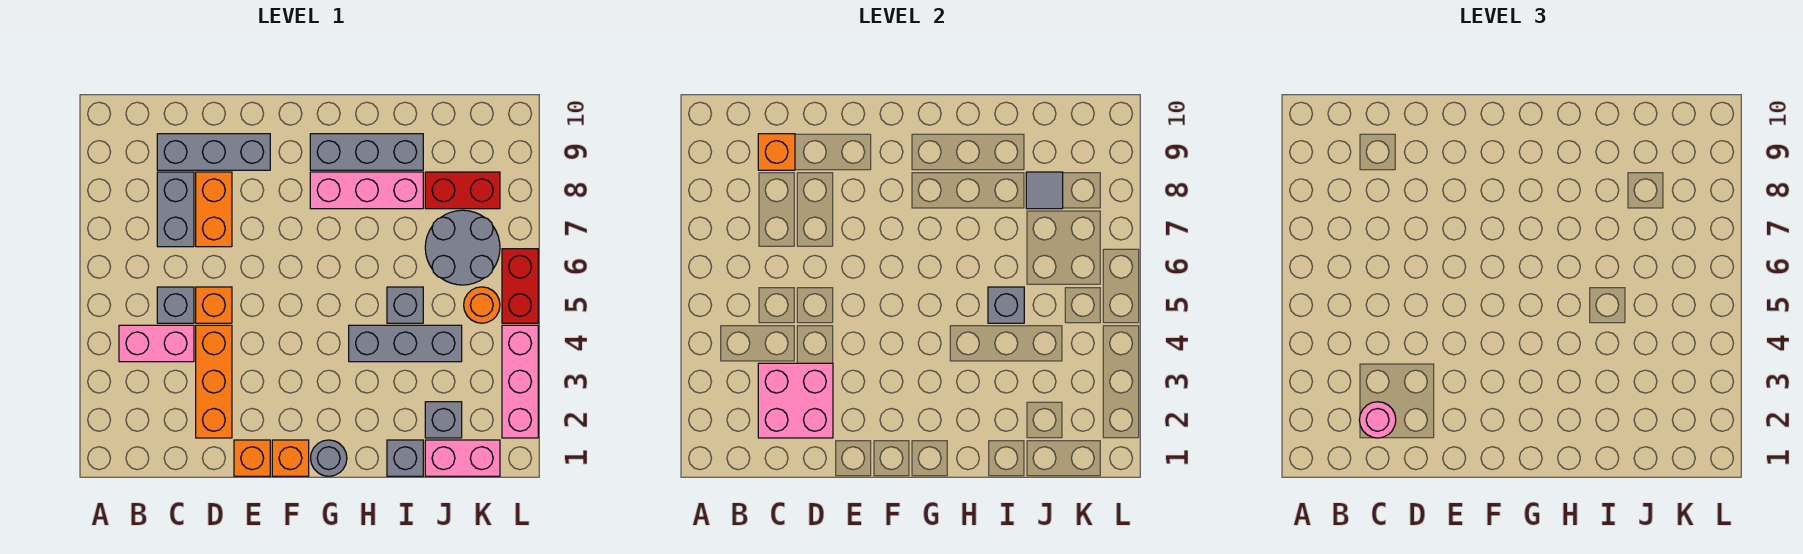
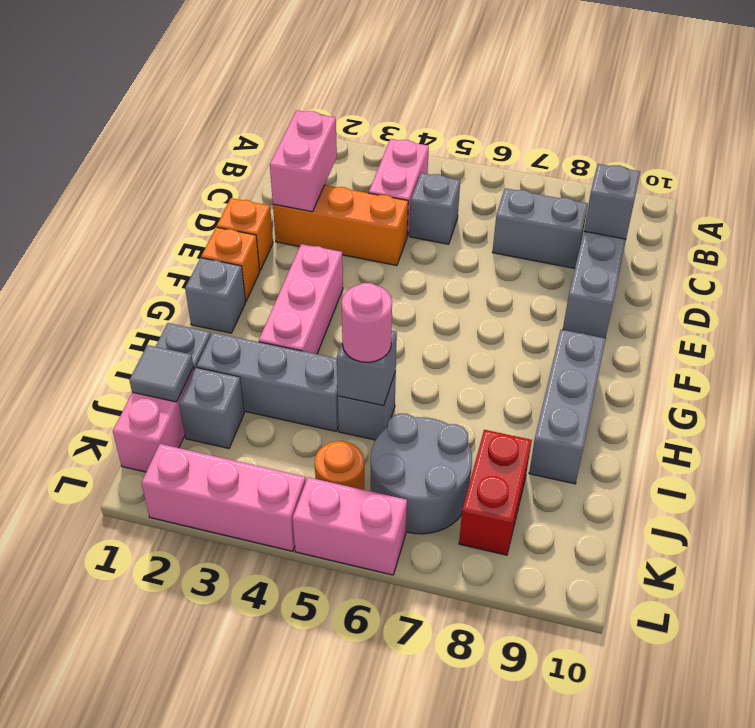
pink brick C2:D3 level 2 -> pink brick C2:D2 level 2
pink round brick C2 level 3 -> pink round brick I5 level 3
orange brick C9 level 2 -> grey brick C9 level 2
orange brick D5 level 1 -> none
orange brick D7:D8 level 1 -> none
grey round brick G1 level 1 -> grey brick G1 level 1
pink brick G8:I8 level 1 -> pink brick F3:H3 level 1
grey brick H4:J4 level 1 -> grey brick I2:I4 level 1
grey tile J8 level 2 -> grey tile J1 level 2
red brick L5:L6 level 1 -> pink brick L5:L6 level 1

